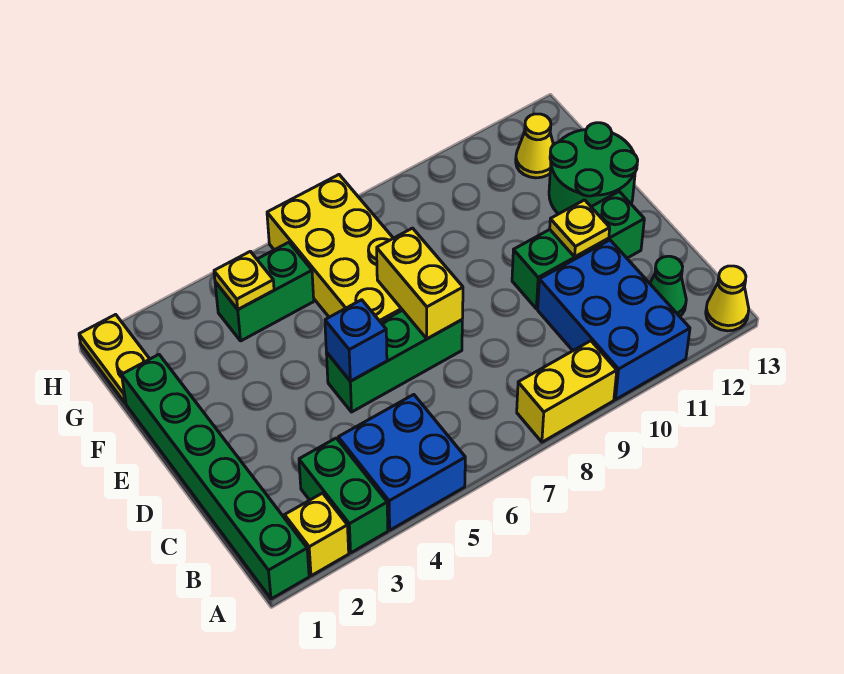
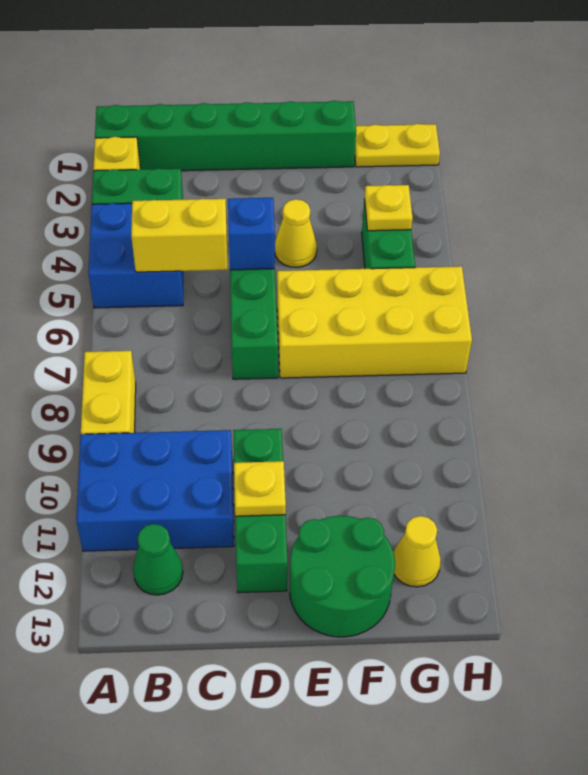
yellow cone A13 level 1 -> yellow cone E4 level 1
yellow brick D7:E7 level 2 -> yellow brick B5:C5 level 2

